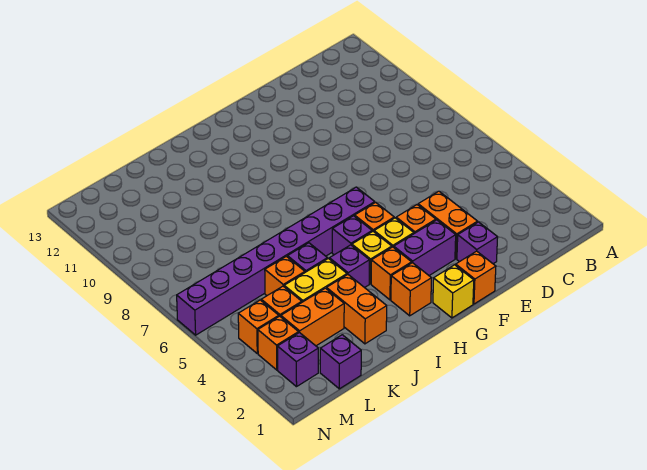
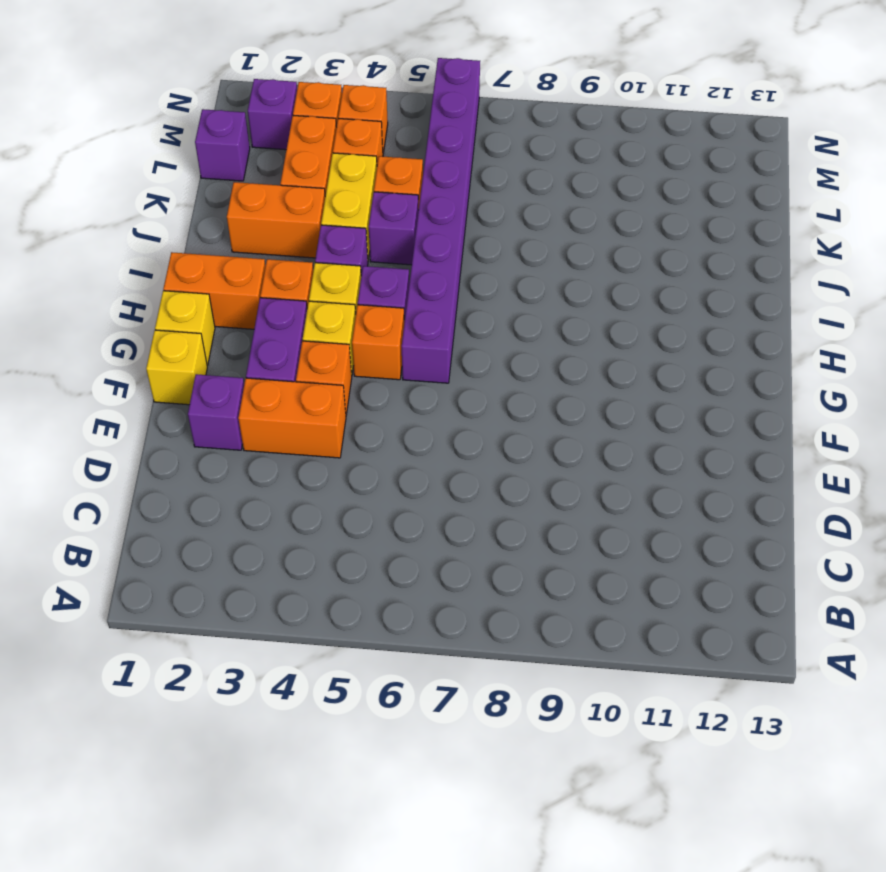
orange brick F1 level 1 -> yellow brick F1 level 1
orange brick H2 level 1 -> orange brick H1:H2 level 1

